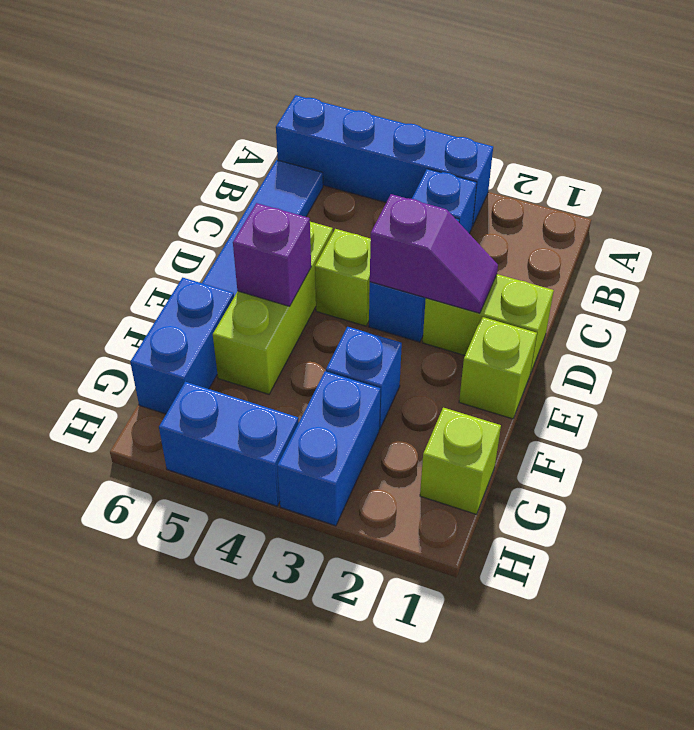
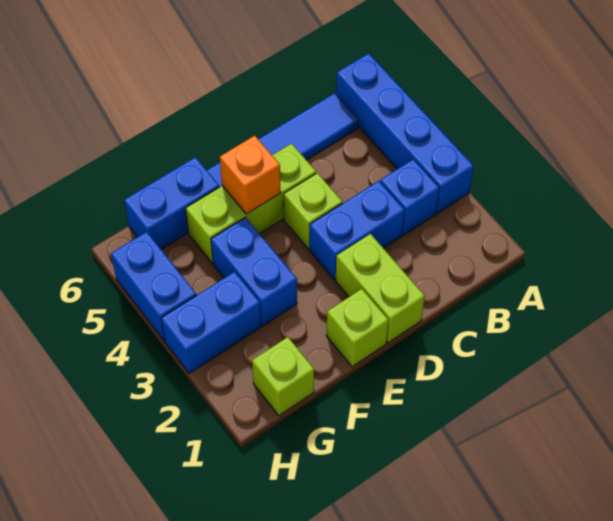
purple slope D2:D3 level 2 top 3 -> none
purple brick E5 level 2 -> orange brick E5 level 2
blue brick F3 level 1 -> blue brick F3:F4 level 1

